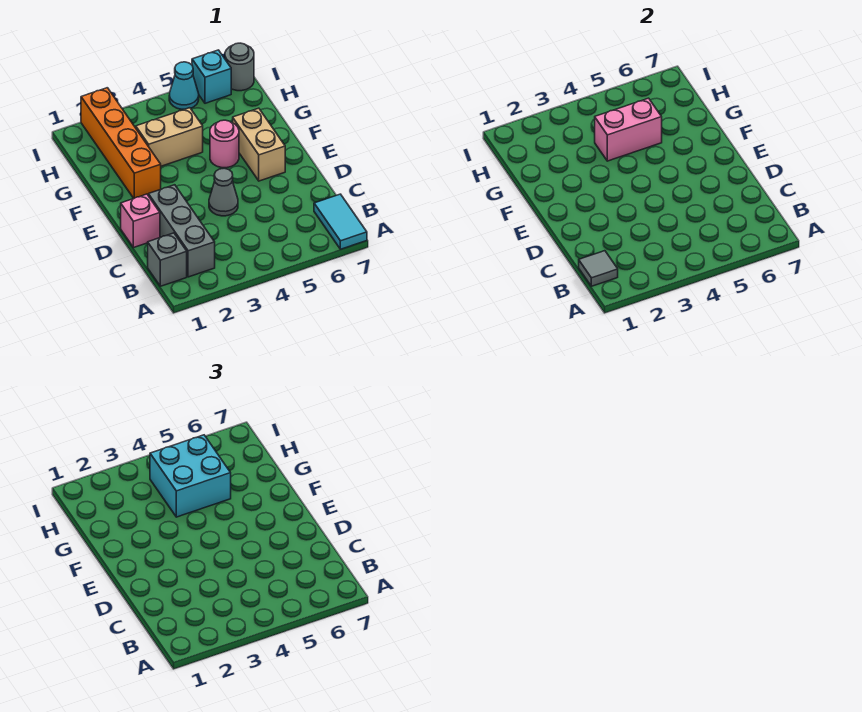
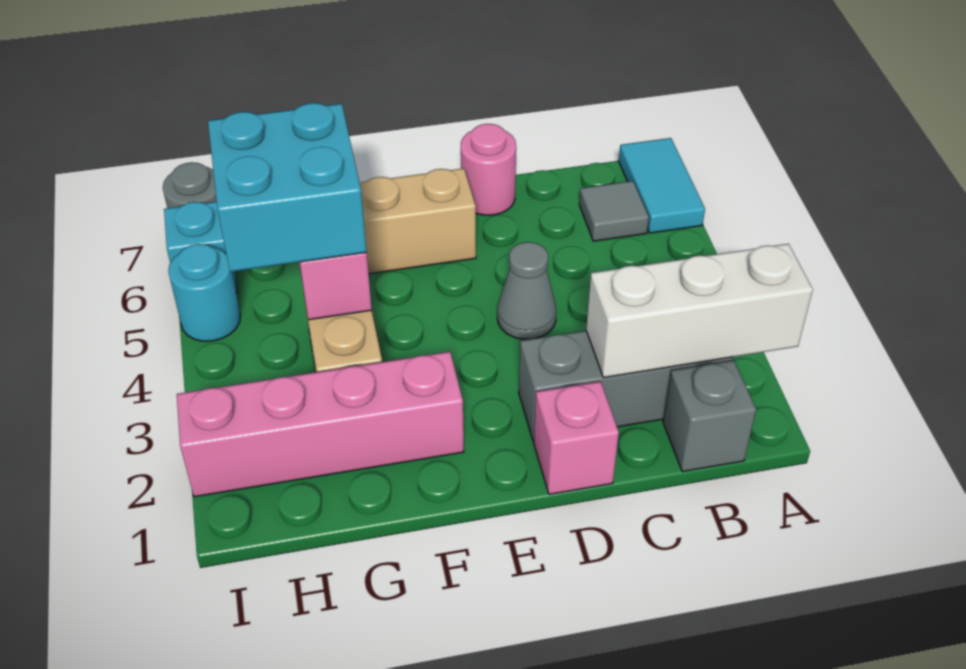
none -> white brick A2:C2 level 2
cyan tile A7:B7 level 1 -> cyan tile A6:A7 level 1
grey tile B1 level 2 -> grey tile B6 level 1
orange brick F2:I2 level 1 -> pink brick F2:I2 level 1
pink round brick F5 level 1 -> pink round brick D7 level 1
cyan cone I5 level 1 -> cyan round brick I5 level 1

